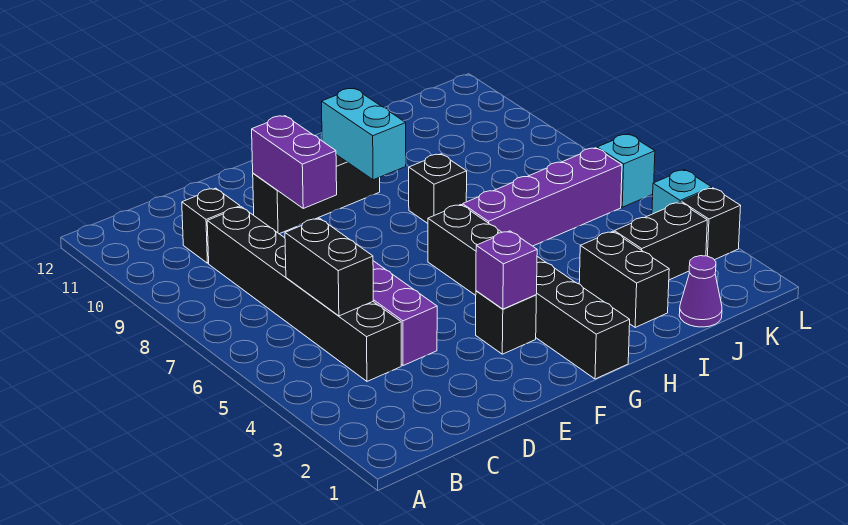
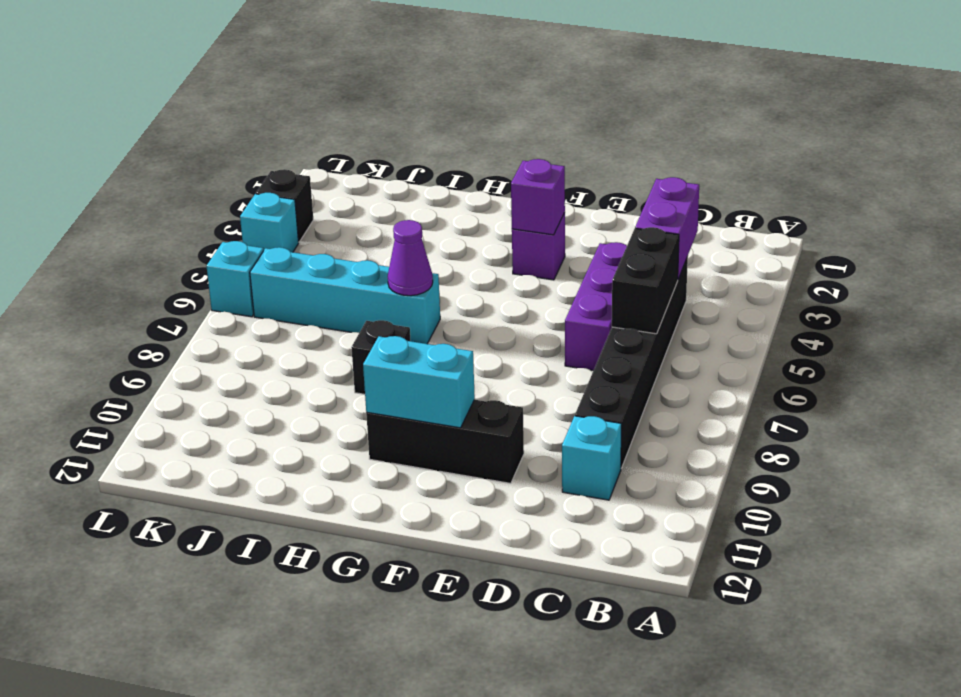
black brick C10 level 1 -> cyan brick C10 level 1
purple brick E9:E10 level 2 -> purple brick C3:C4 level 2
black brick F3 level 1 -> purple brick F3 level 1
black brick G1:G6 level 1 -> none
cyan brick G9:G10 level 2 -> cyan brick F10:G10 level 2
purple brick H6:K6 level 1 -> cyan brick H6:K6 level 1
black brick I2:I3 level 1 -> none
purple cone J1 level 1 -> purple cone H6 level 2
black brick J3:K3 level 1 -> none

